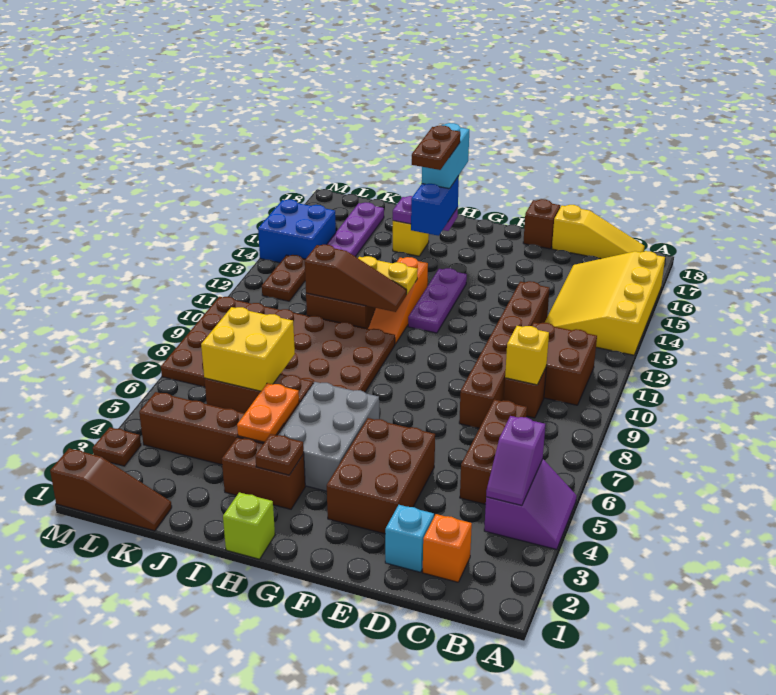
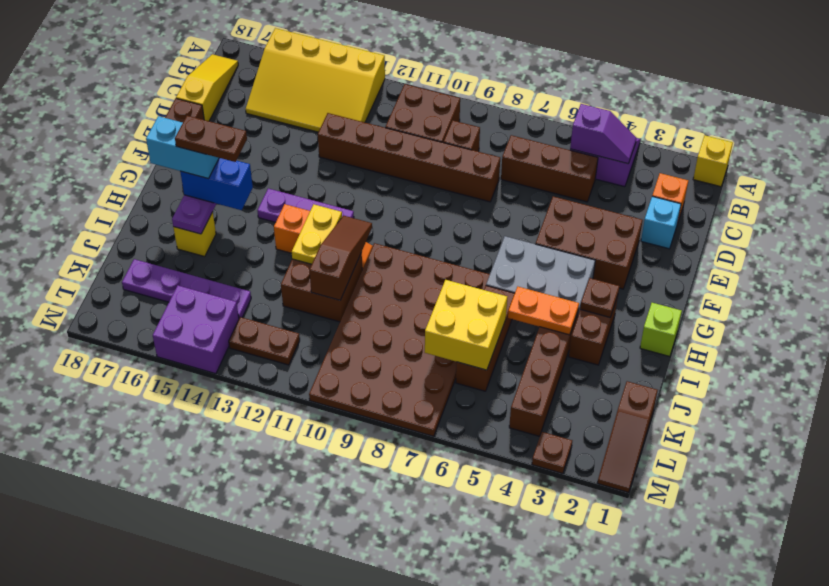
yellow brick C9 level 2 -> yellow brick A1 level 1
brown slope K1:M1 level 1 top M -> brown slope K1:M1 level 1 top K
blue brick L14:M15 level 1 -> purple brick L14:M15 level 1

